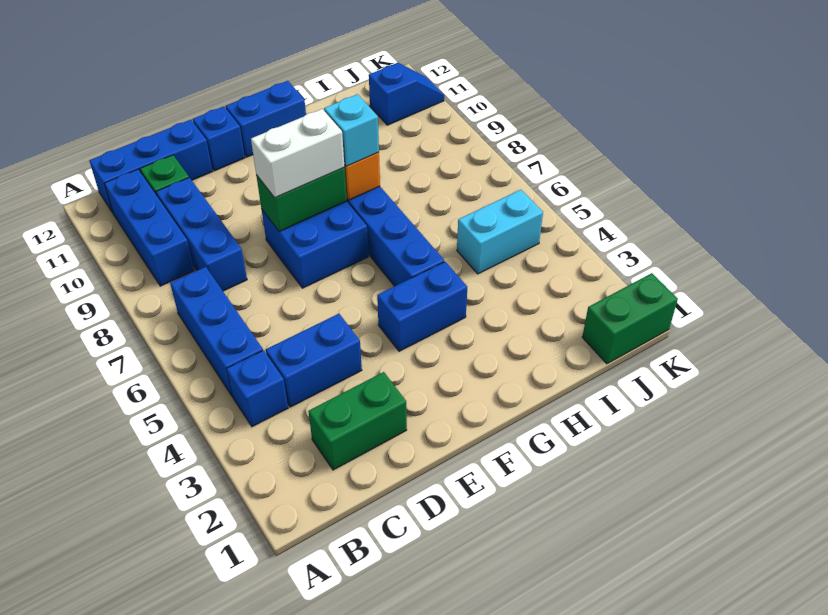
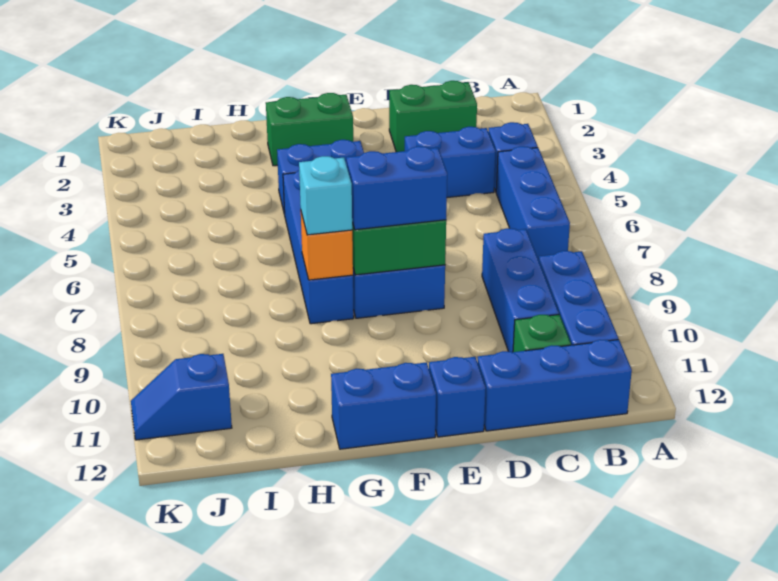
white brick E8:F8 level 3 -> blue brick E8:F8 level 3
cyan brick I5:J5 level 1 -> none
green brick J1:K1 level 1 -> green brick F2:G2 level 1

